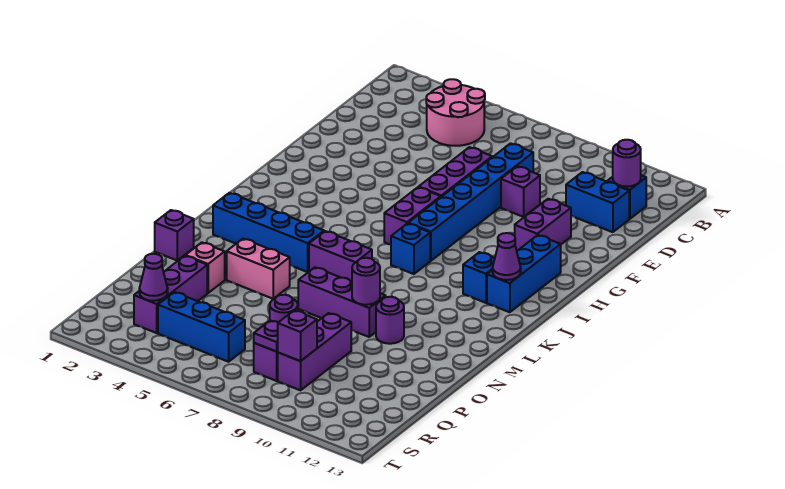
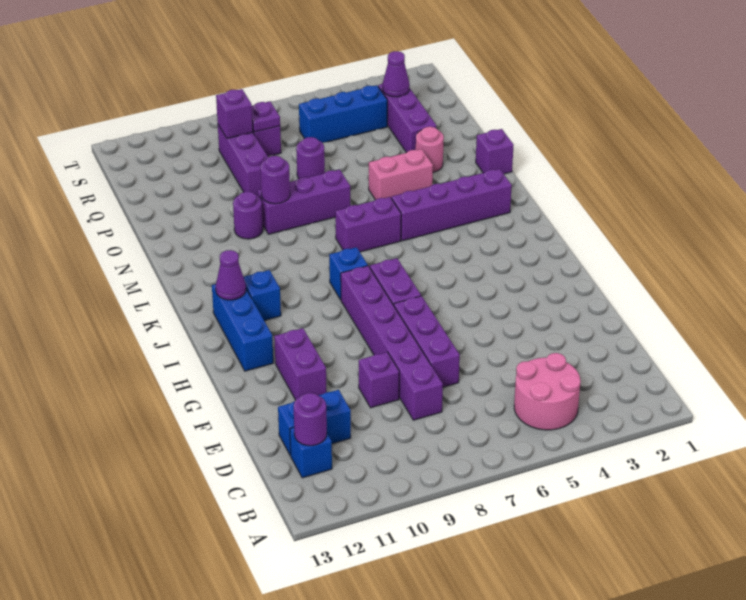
blue brick D8:I8 level 1 -> purple brick D8:I8 level 1
blue brick L2:L5 level 1 -> purple brick L2:L5 level 1
pink brick O3 level 1 -> pink round brick O3 level 1

